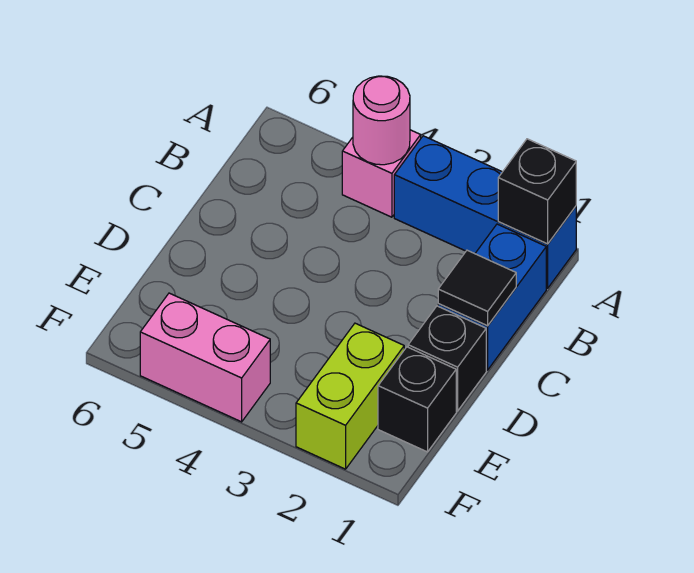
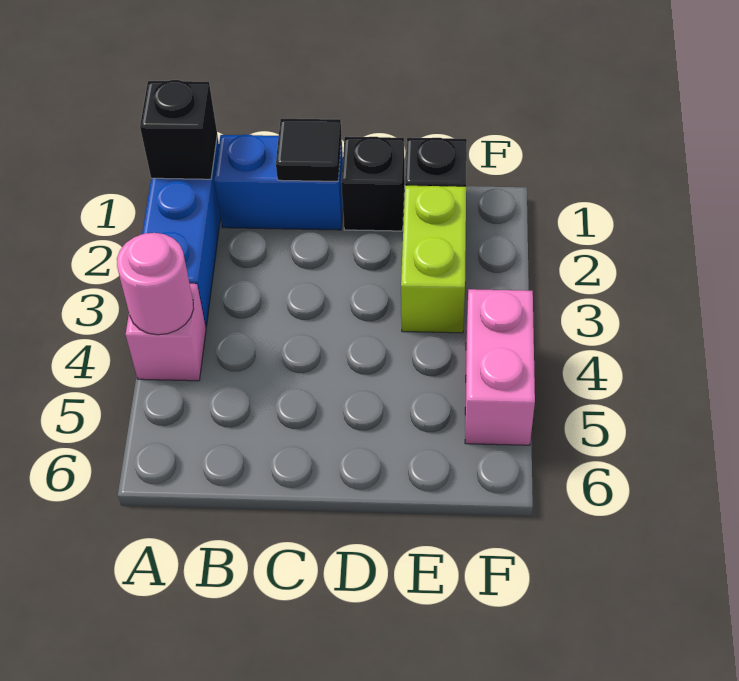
lime brick E2:F2 level 1 -> lime brick E2:E3 level 1

